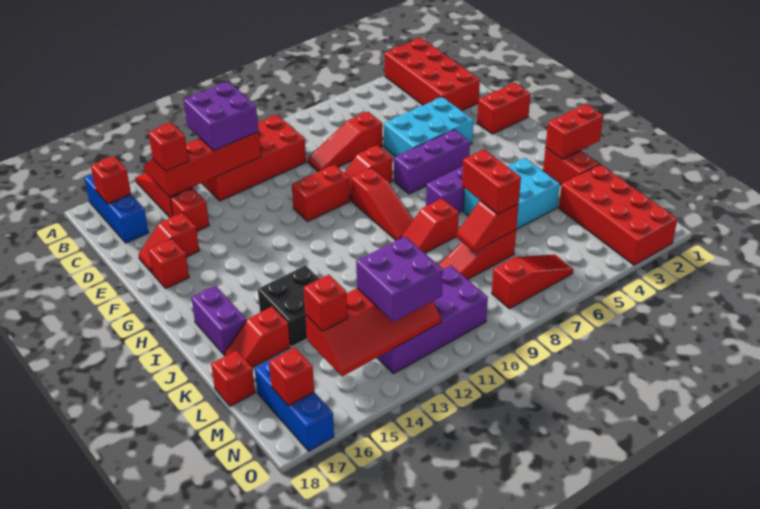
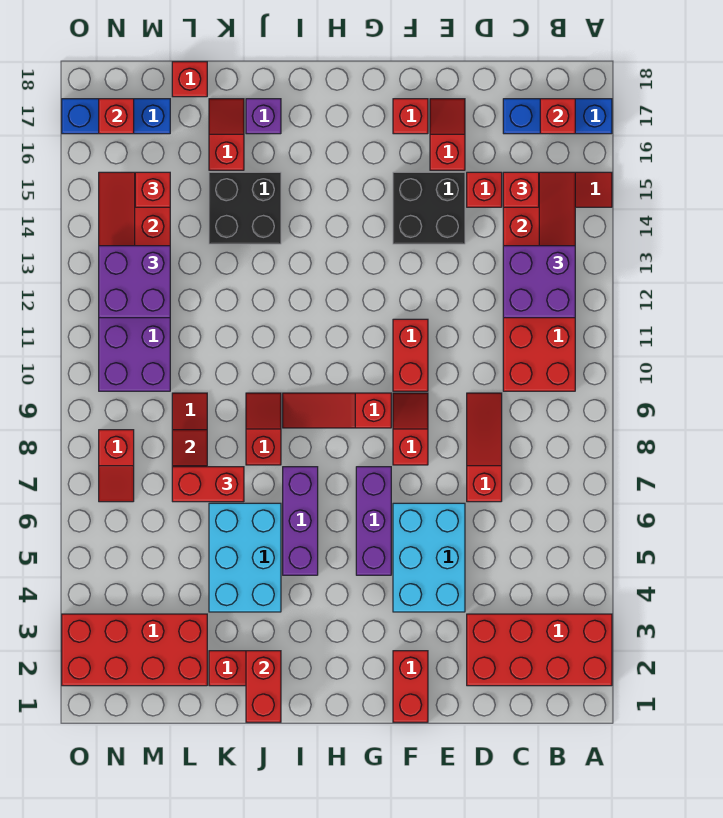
none -> black brick E14:F15 level 1
purple brick I17:J17 level 1 -> purple brick J17 level 1
red slope N6:N8 level 1 top 8 -> red slope N7:N8 level 1 top 8

